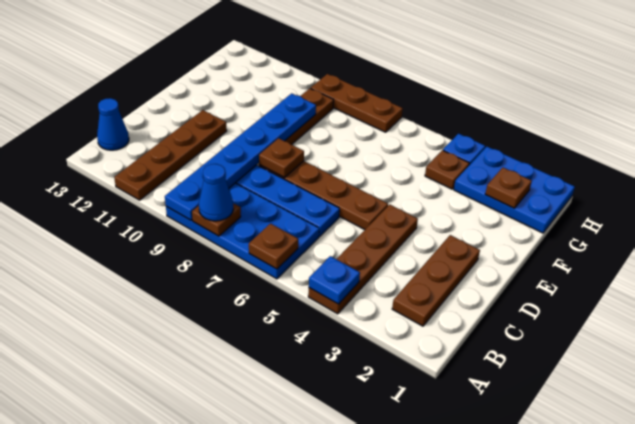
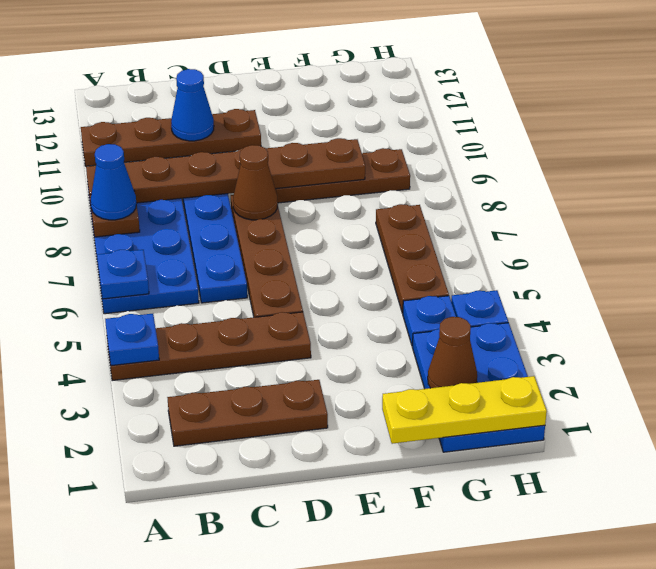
brown plate A6 level 2 -> blue plate A6 level 2
blue plate A9:F9 level 2 -> brown plate A9:F9 level 2
blue cone B13 level 1 -> blue cone C11 level 2
brown plate D8 level 2 -> brown cone D8 level 2
none -> yellow plate F1:H1 level 2
brown plate G2 level 2 -> brown cone G2 level 2
brown plate G4 level 1 -> blue plate G4 level 1
brown plate H7:H9 level 1 -> brown plate G5:G7 level 1

